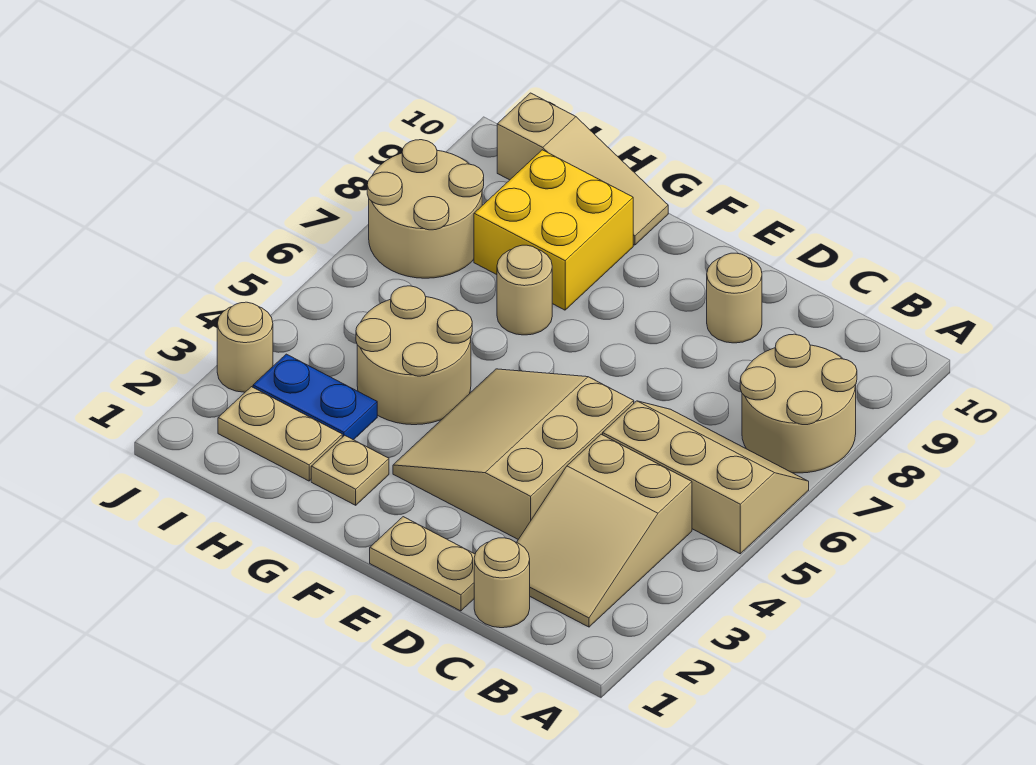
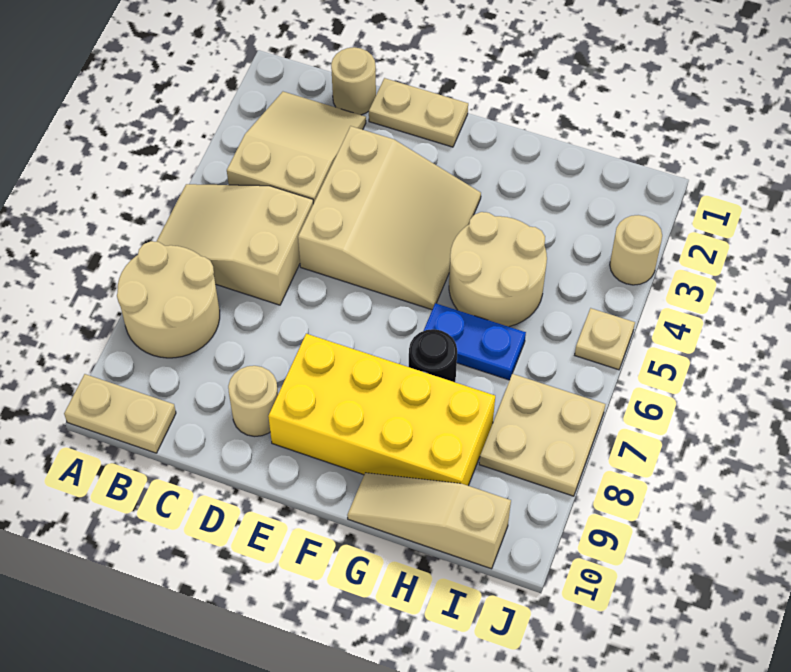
tan slope A5:C6 level 1 top 5 -> tan slope A5:C6 level 1 top C
tan plate G2 level 1 -> tan plate J5 level 1
tan round brick G7 level 1 -> black round brick G7 level 1
yellow brick G8:H9 level 1 -> yellow brick E8:H9 level 1
tan plate H2:I2 level 1 -> tan plate A10:B10 level 1
blue plate H3:I3 level 1 -> blue plate G6:H6 level 1
tan round brick I7:J8 level 1 -> tan plate I7:J8 level 1

